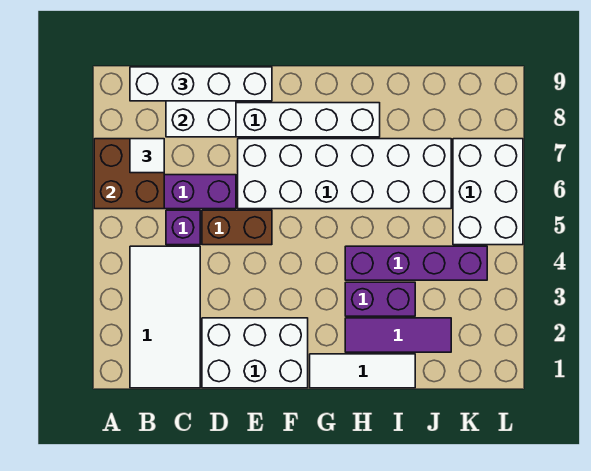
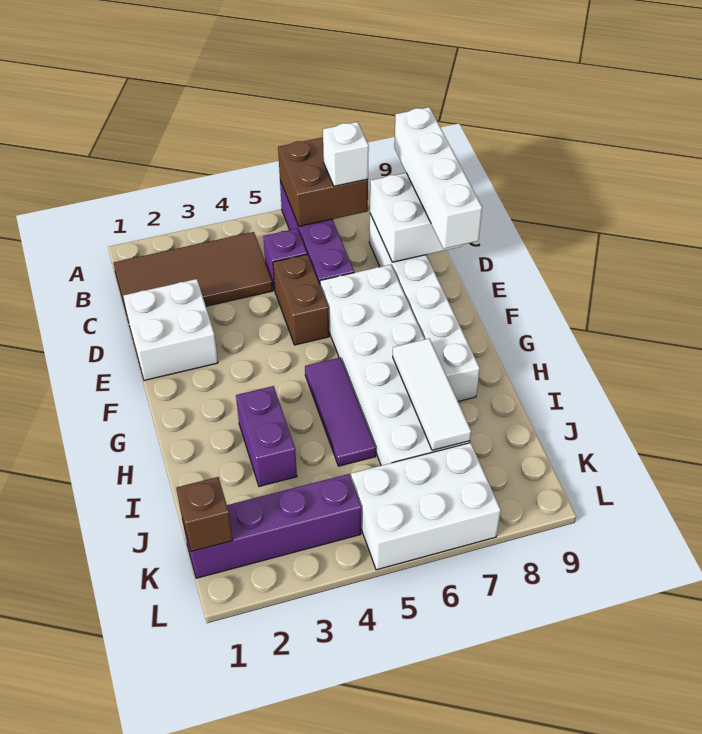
white tile B1:C4 level 1 -> brown tile B1:C4 level 1
white tile B7 level 3 -> white brick B7 level 3
white brick D1:F2 level 1 -> white brick D1:E2 level 1
white tile G1:I1 level 1 -> white tile H7:J7 level 2
purple tile H2:J2 level 1 -> purple tile G5:I5 level 1
purple brick H4:K4 level 1 -> purple brick K1:K4 level 1
none -> brown brick K1 level 2

